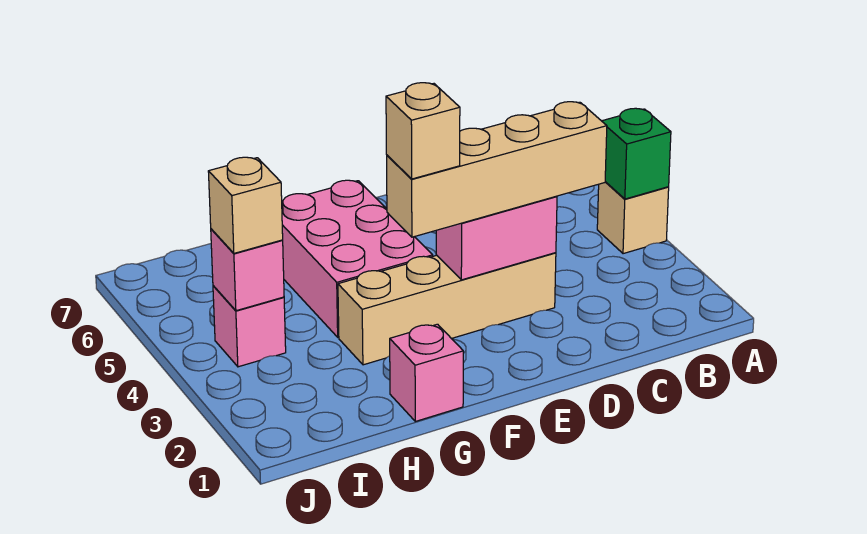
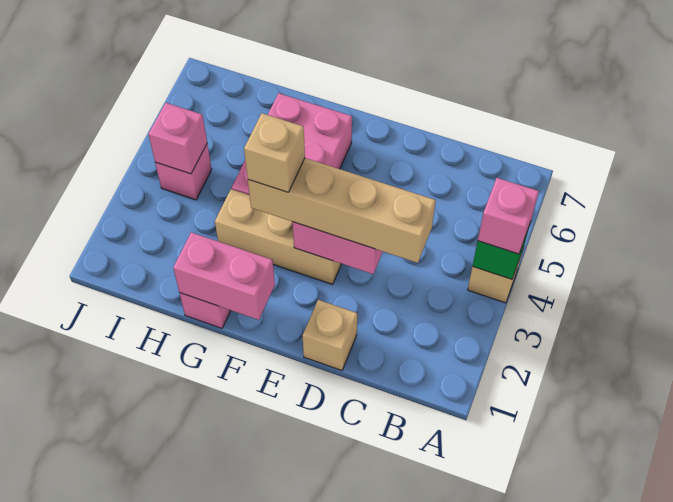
none -> pink brick A4 level 3
tan brick D3:G3 level 1 -> tan brick E3:G3 level 1
none -> pink brick F1:G1 level 2
tan brick I4 level 3 -> tan brick D1 level 1

